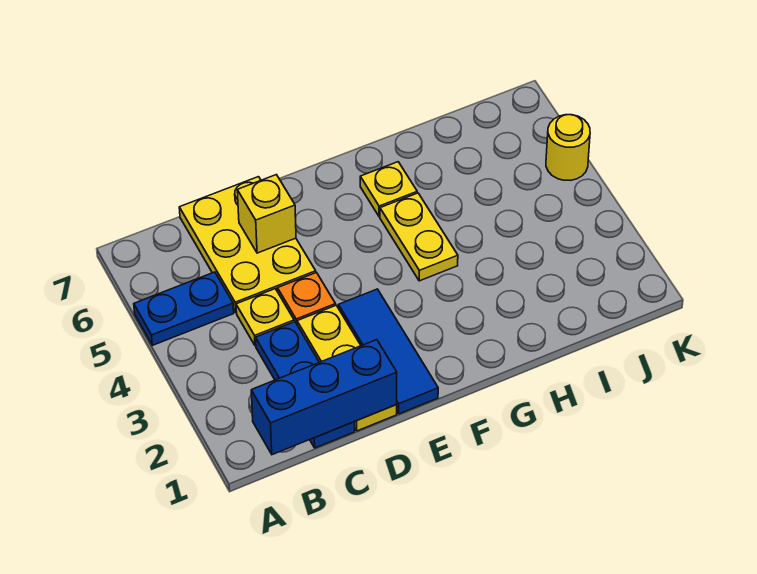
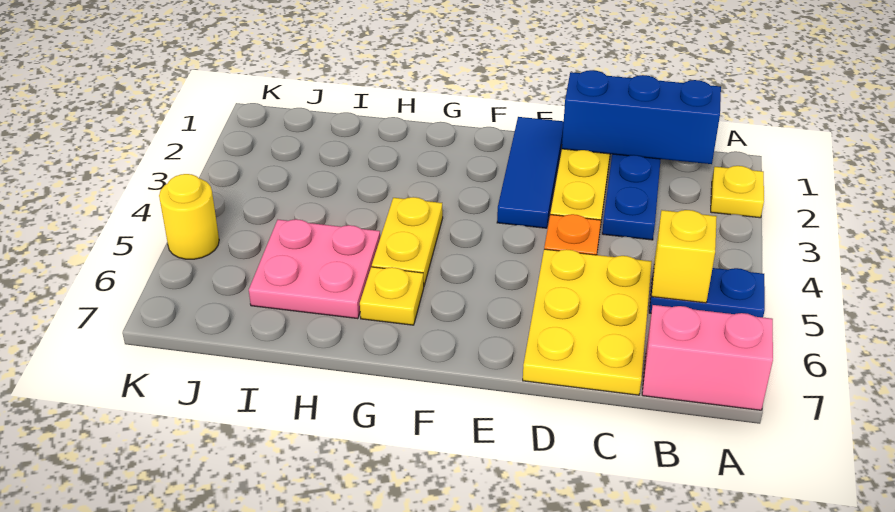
none -> pink brick A7:B7 level 1
yellow plate C4 level 1 -> yellow plate A2 level 1
yellow brick D6 level 2 -> yellow brick B5 level 2
none -> pink plate H5:I6 level 1

